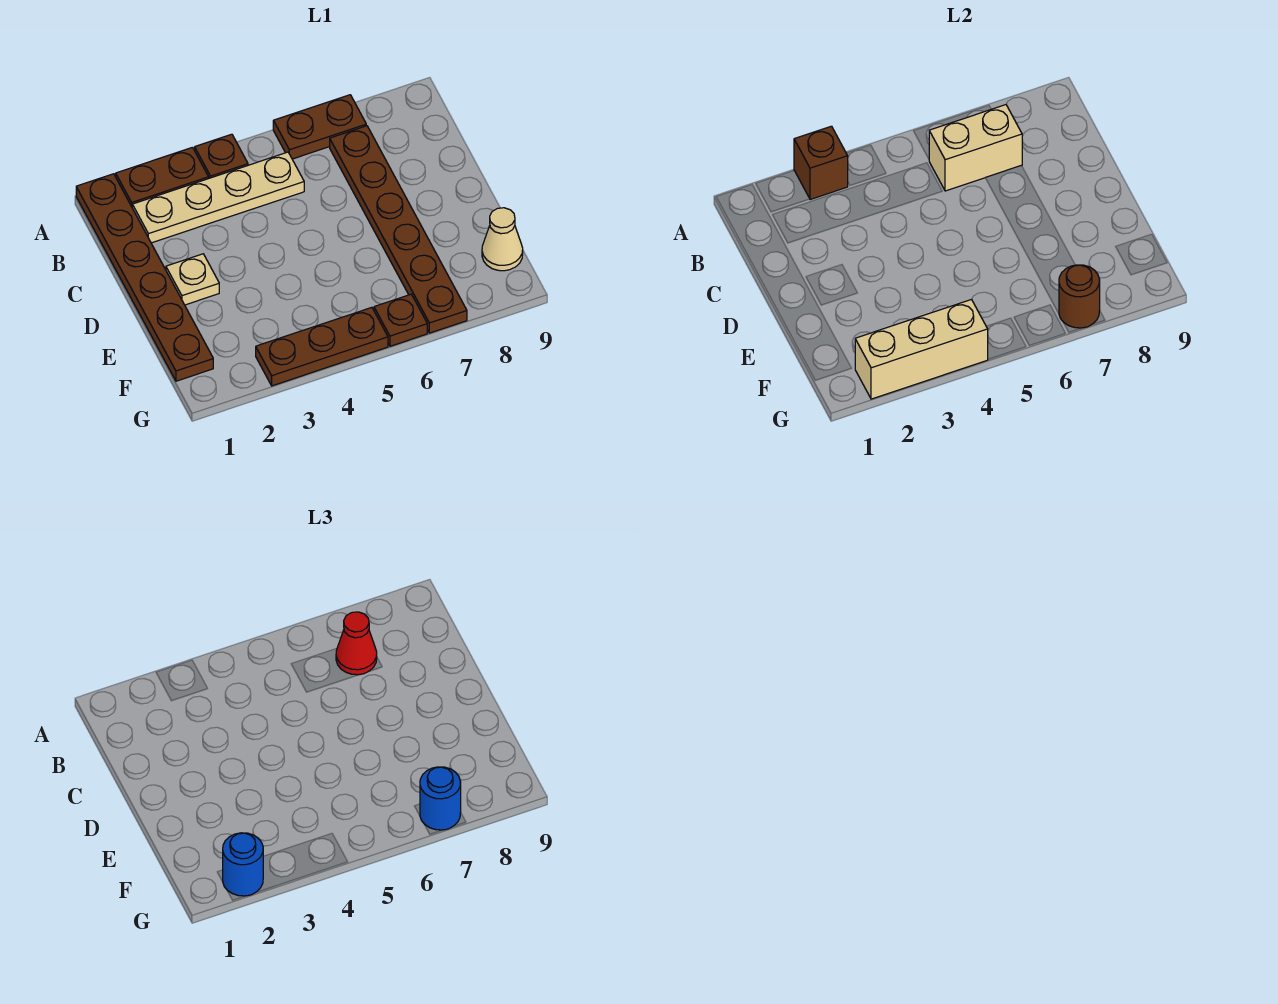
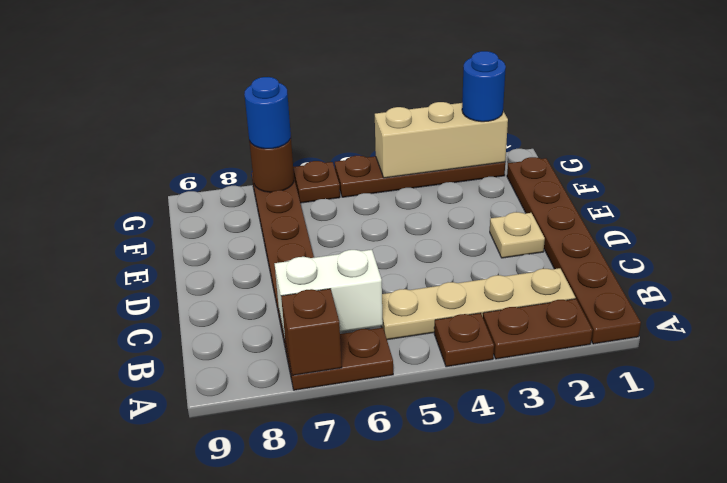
brown brick A3 level 2 -> brown brick A7 level 2
tan brick B6:B7 level 2 -> white brick B6:B7 level 2
red cone B7 level 3 -> none
tan cone F9 level 1 -> none
brown plate G3:G5 level 1 -> brown plate G2:G5 level 1

